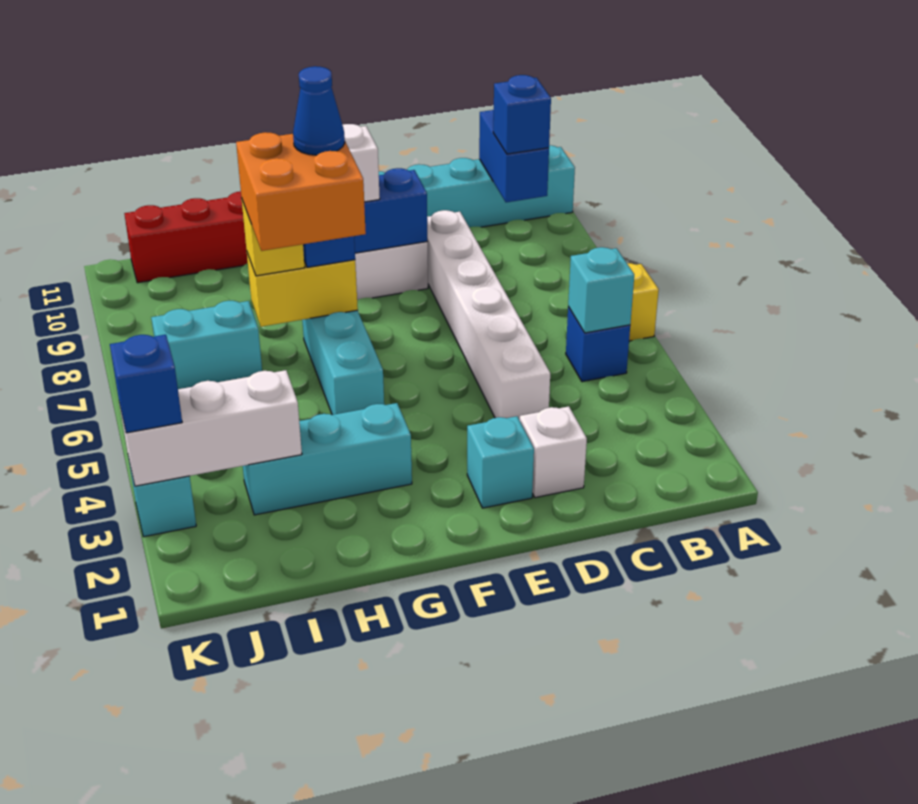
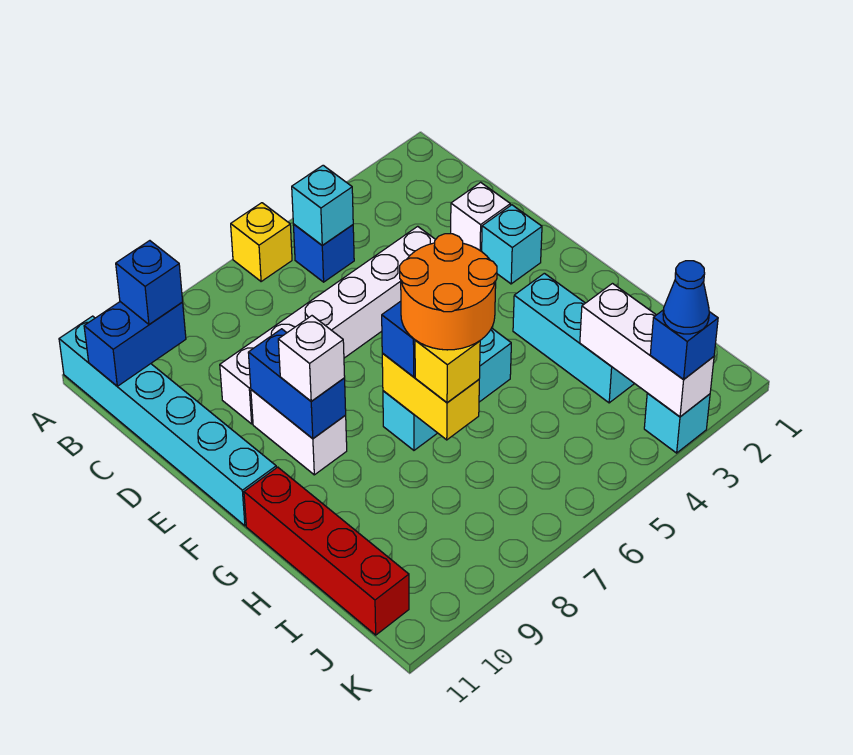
orange brick G6:H7 level 4 -> orange round brick G6:H7 level 4
blue cone G7 level 5 -> blue cone K3 level 4
cyan brick I7:J7 level 1 -> none

